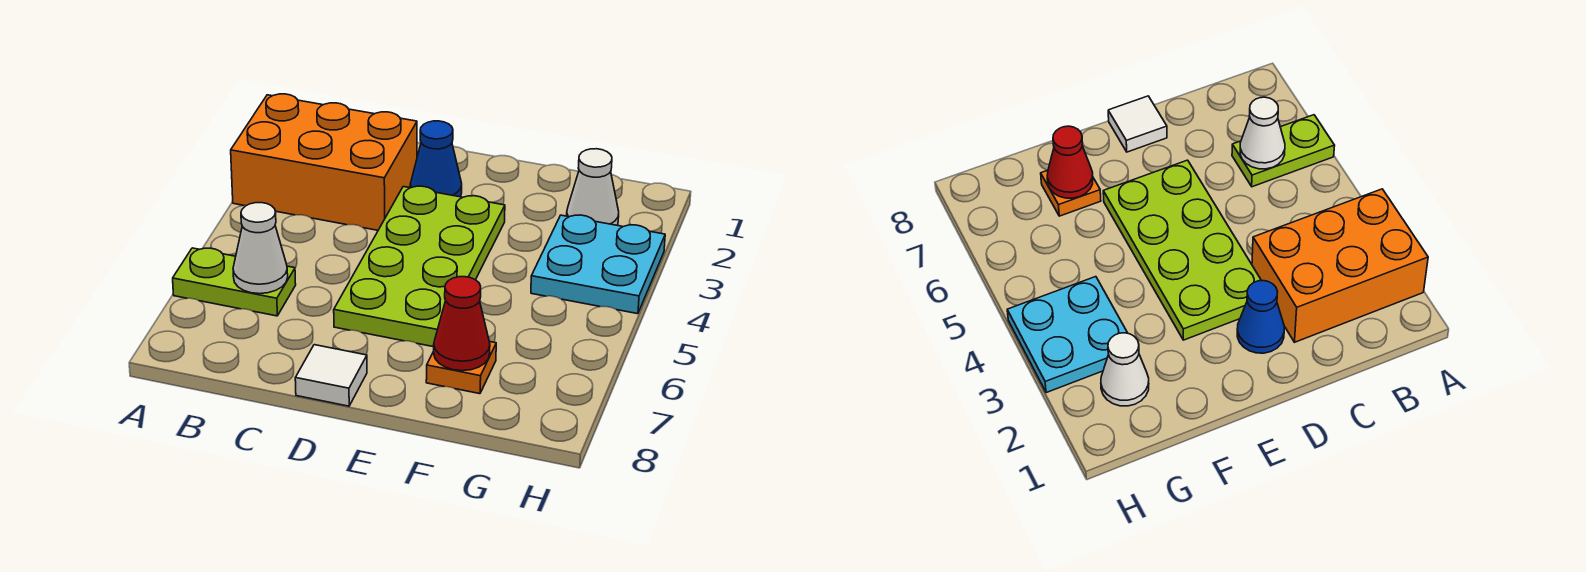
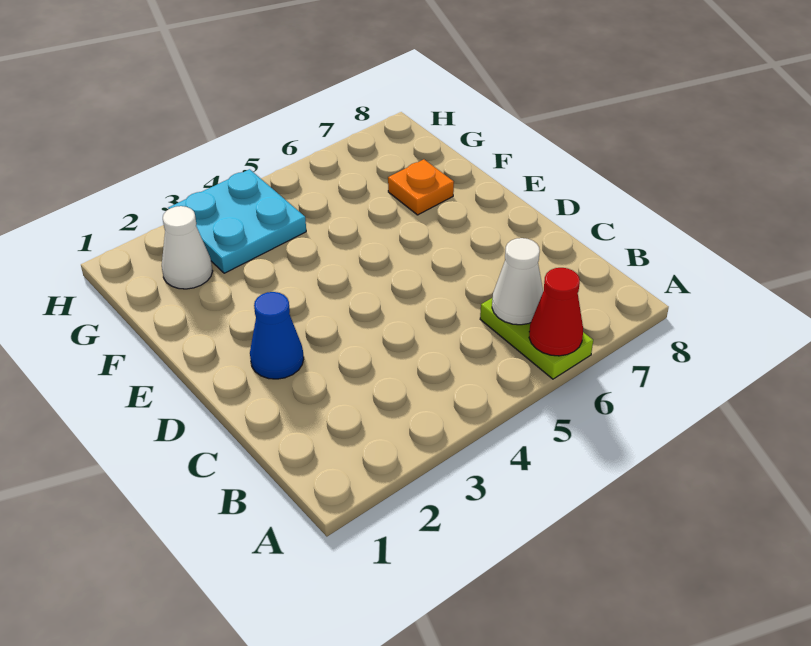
orange brick A2:C3 level 1 -> none
lime plate D3:E6 level 1 -> none
white tile D8 level 1 -> none
red cone F7 level 2 -> red cone A6 level 2

